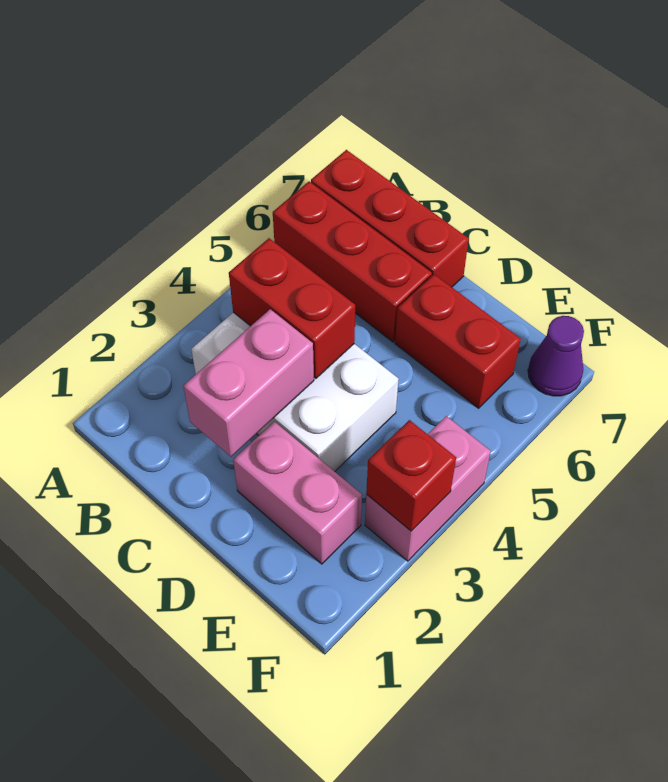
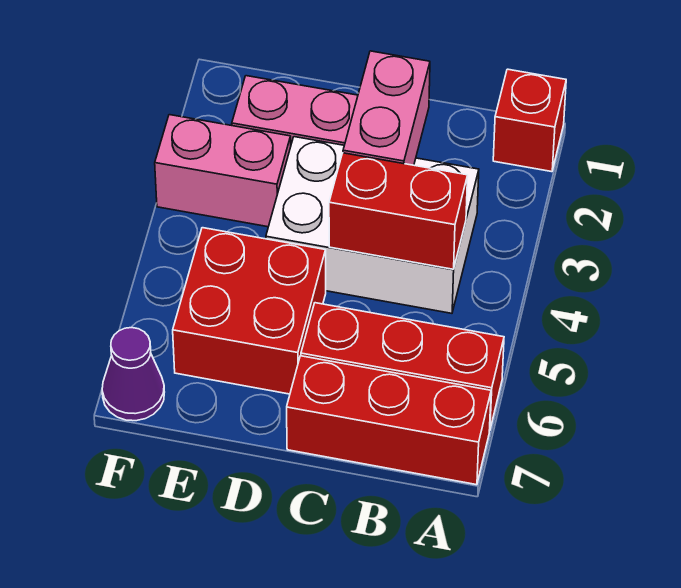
red brick D6:E6 level 1 -> red brick D5:E6 level 1
pink brick F3:F4 level 1 -> pink brick E3:F3 level 1
red brick F3 level 2 -> red brick A1 level 1

